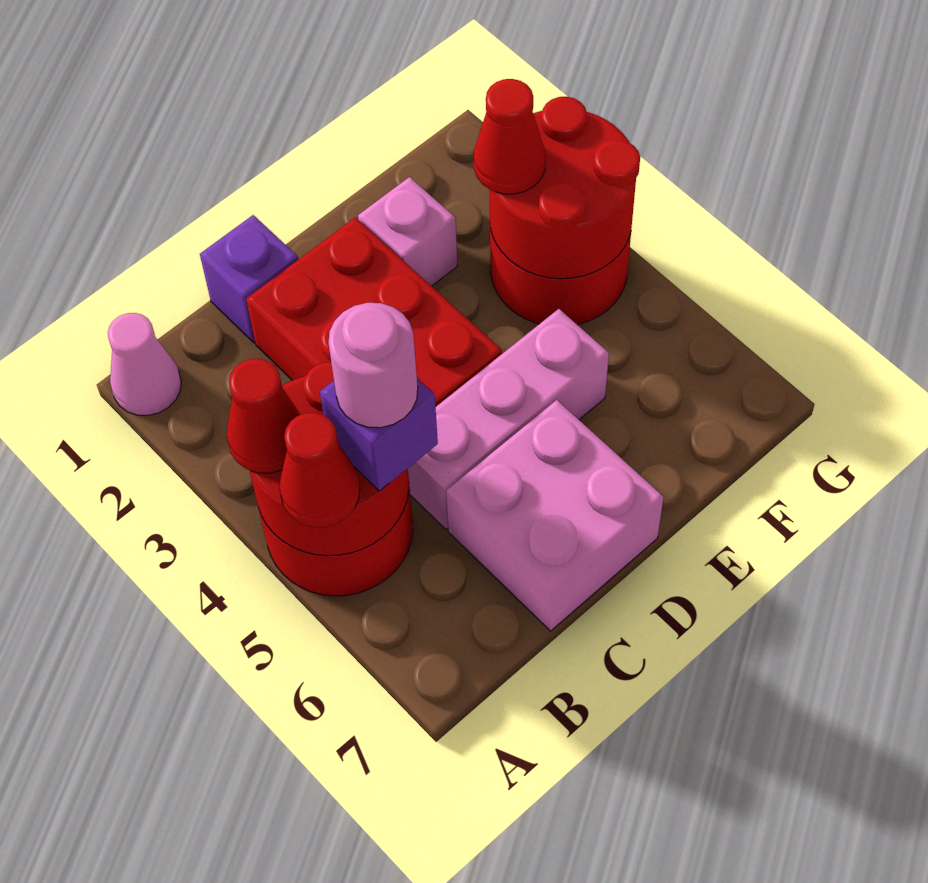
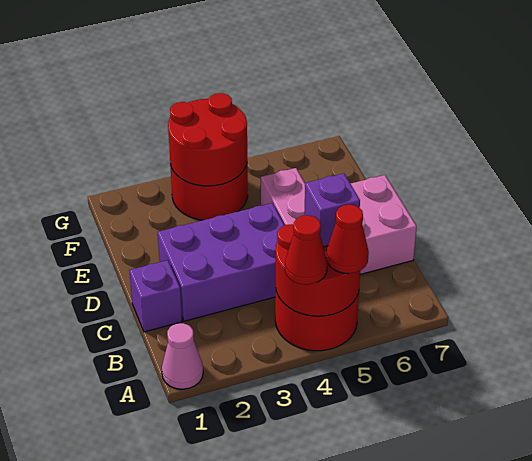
pink round brick B5 level 4 -> none
red brick C2:D4 level 1 -> purple brick C2:D4 level 1
pink brick E2 level 1 -> none
red cone F3 level 3 -> none

